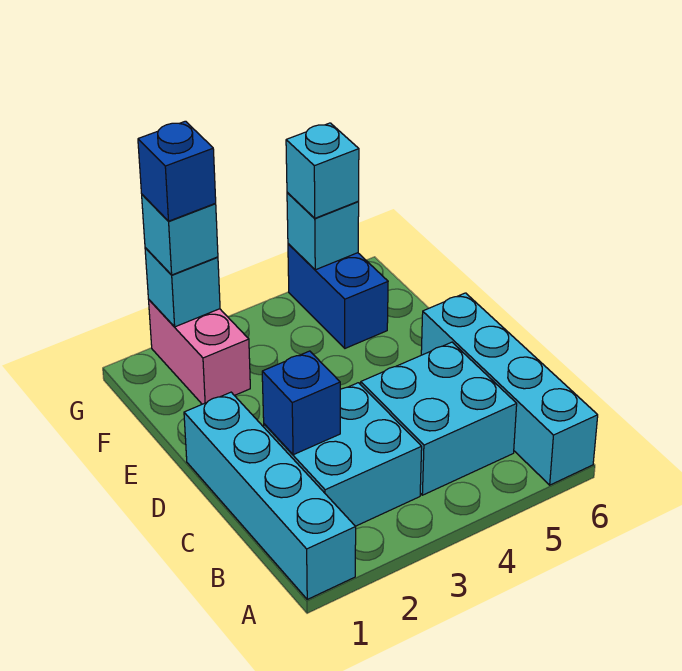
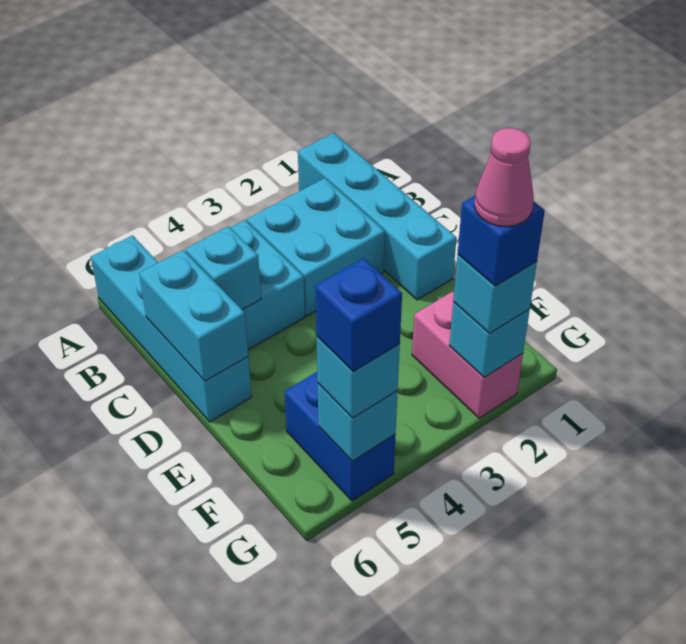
blue brick C2 level 2 -> blue brick G5 level 4
none -> cyan brick C5 level 2
none -> cyan brick C6:D6 level 2
none -> pink cone G2 level 5

